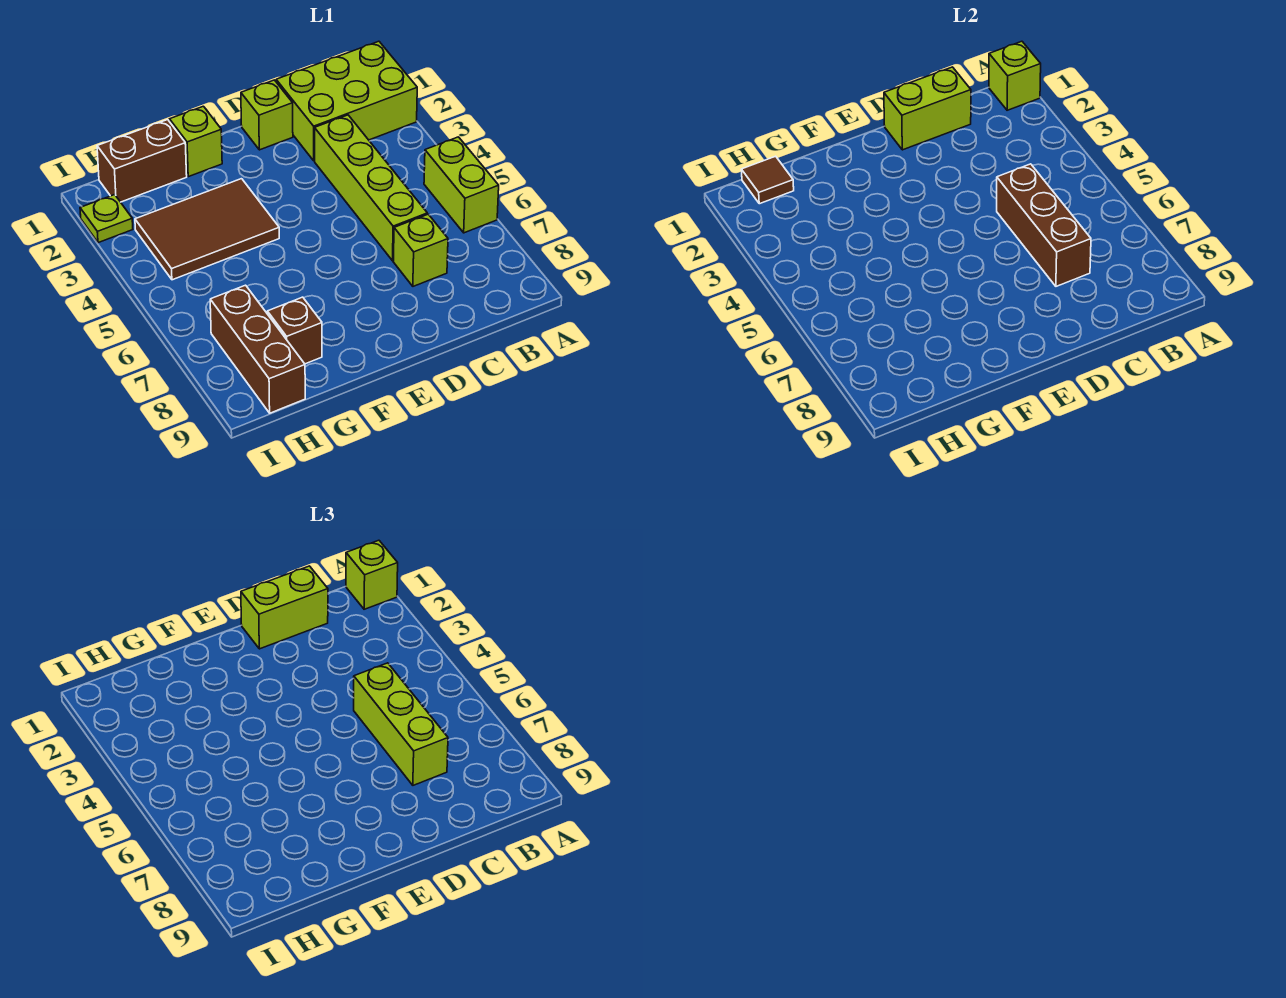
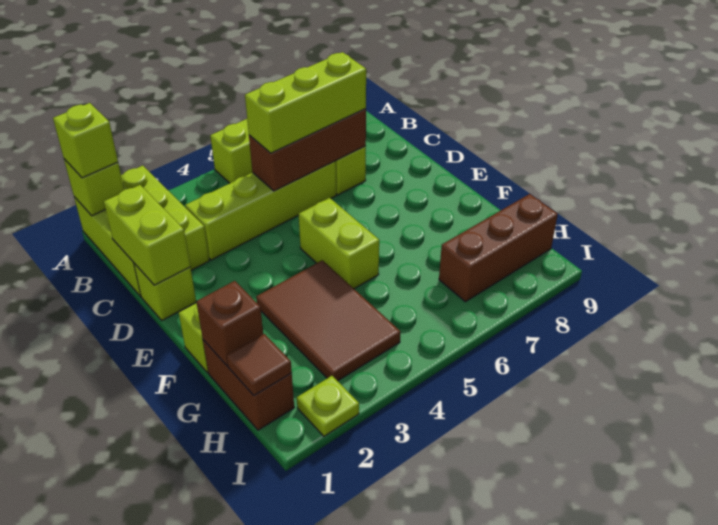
lime brick C1:D1 level 3 -> lime brick E5:F5 level 1
brown brick G8 level 1 -> brown brick G1 level 2

